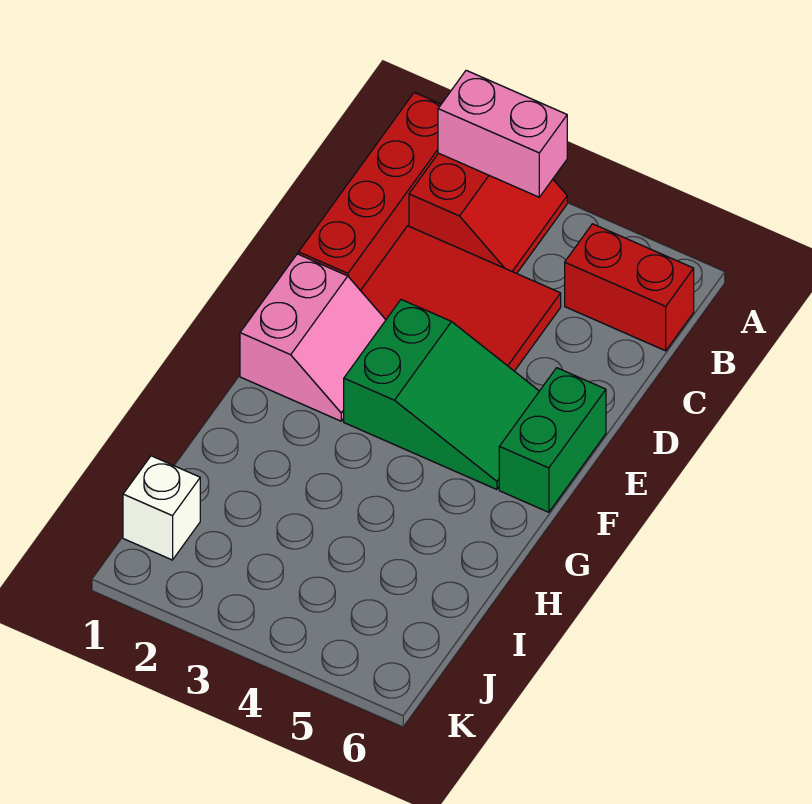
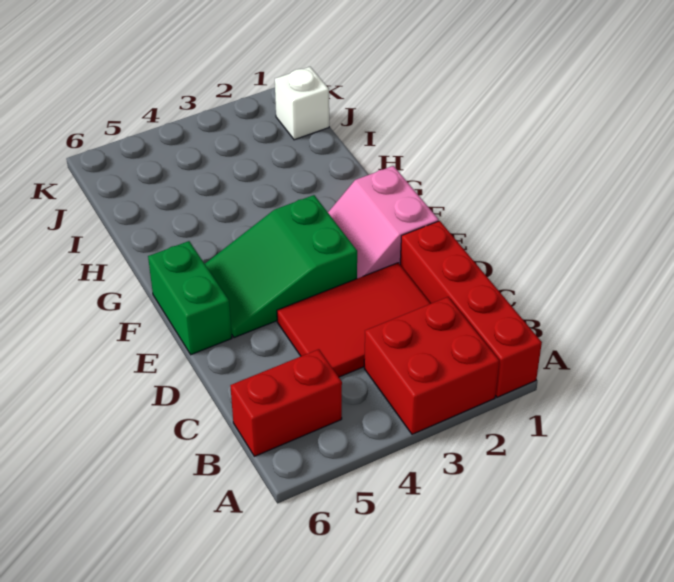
red slope A2:B3 level 1 top 2 -> red brick A2:B3 level 1
pink brick A2:A3 level 2 -> none

